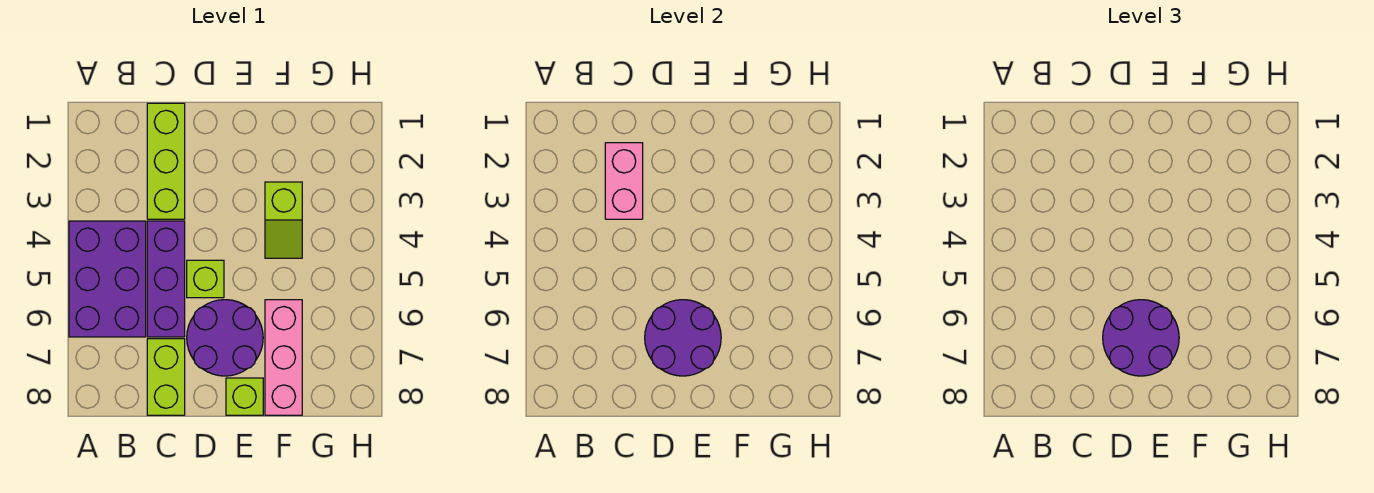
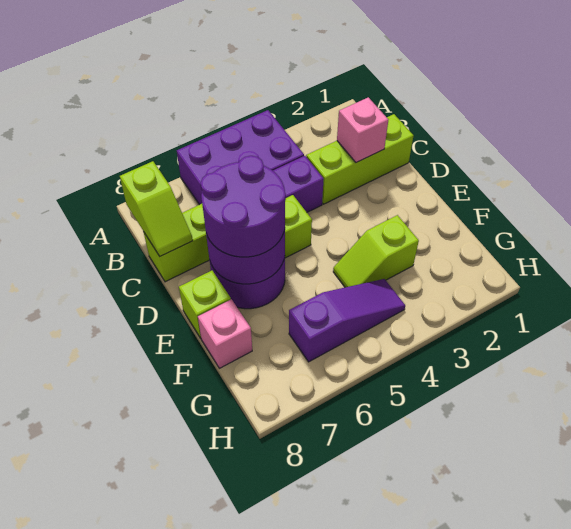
none -> lime slope B8:C8 level 2 top B
pink brick C2:C3 level 2 -> pink brick C2 level 2
pink brick F6:F8 level 1 -> pink brick F8 level 1
none -> purple slope G4:G6 level 1 top 6

